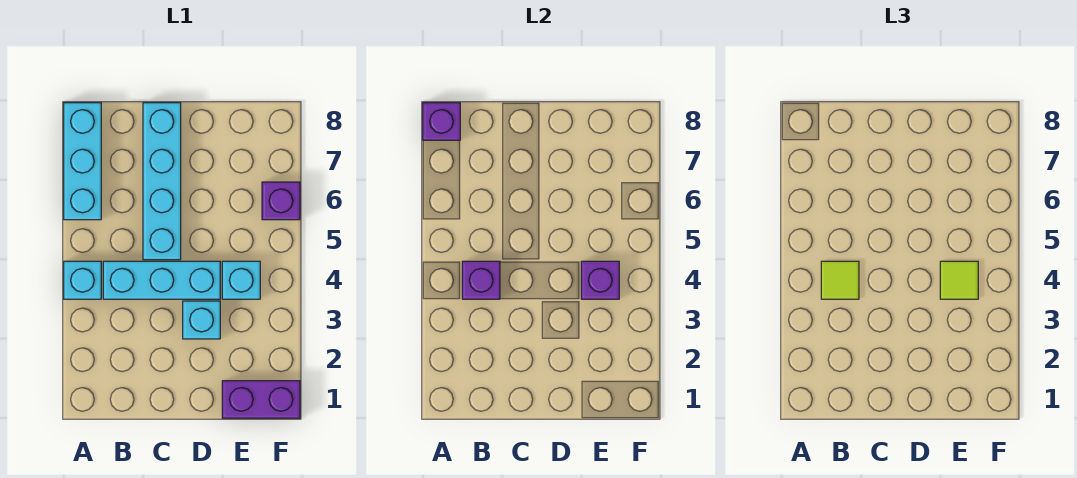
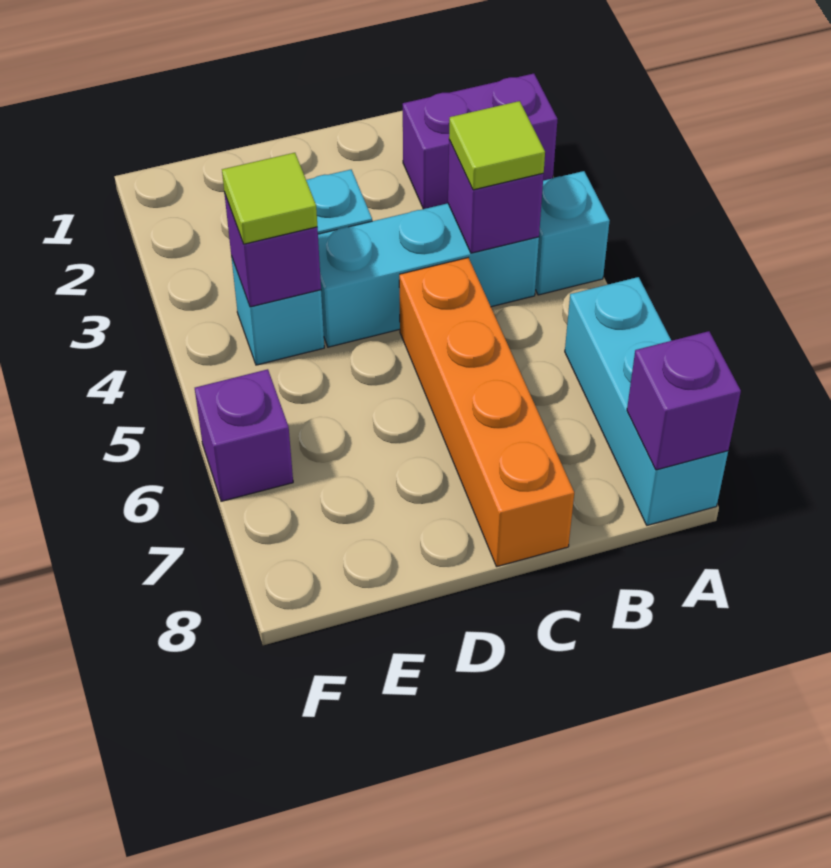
cyan brick C5:C8 level 1 -> orange brick C5:C8 level 1
purple brick E1:F1 level 1 -> purple brick A2:B2 level 1

